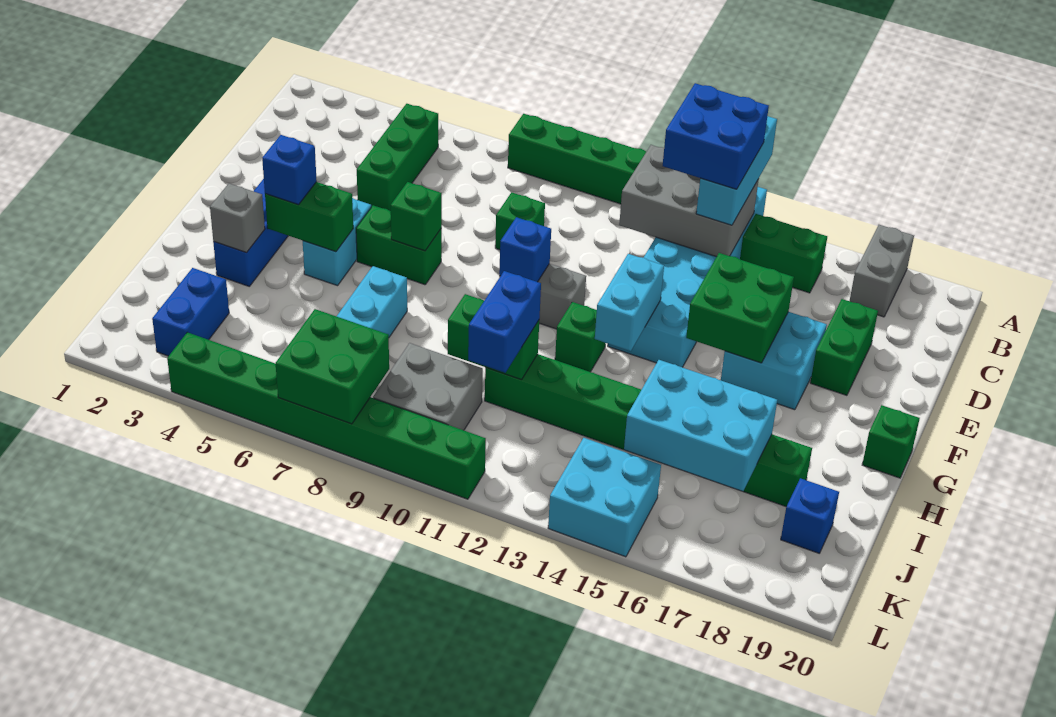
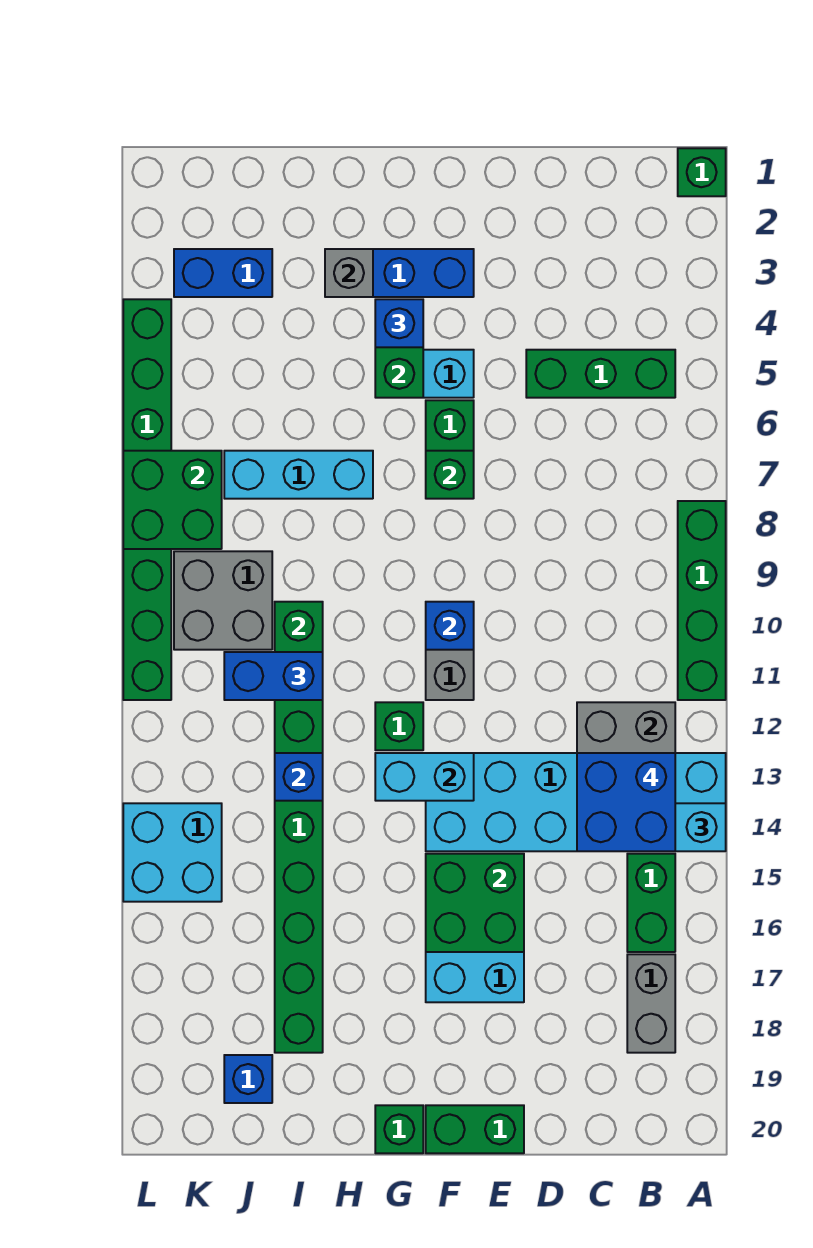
grey brick A18:B18 level 1 -> grey brick B17:B18 level 1
green brick D9 level 1 -> green brick A1 level 1
green brick D18:E18 level 1 -> green brick E20:F20 level 1
none -> blue brick I13 level 2
cyan brick I15:J17 level 2 -> none

